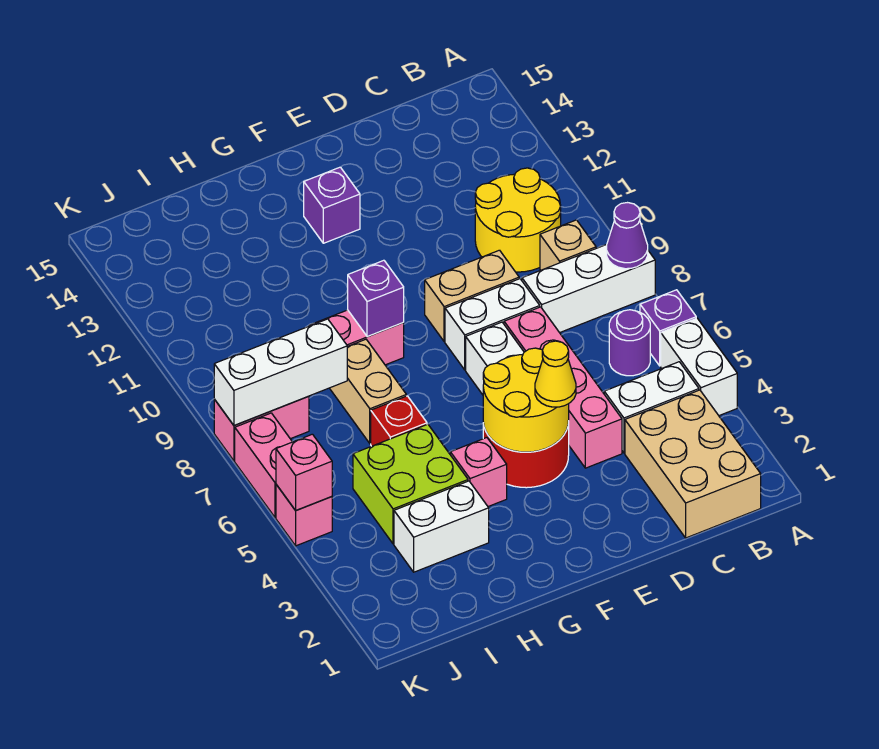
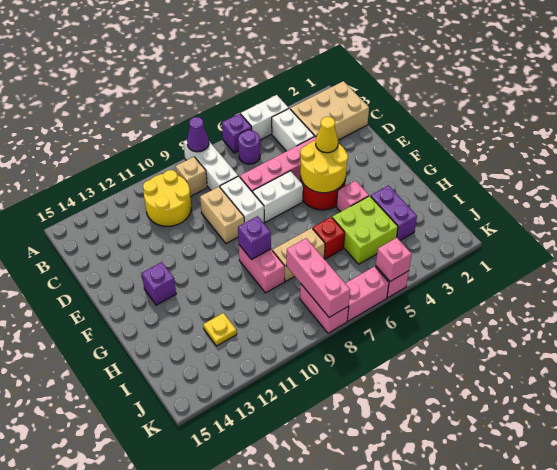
white brick H3:I3 level 1 -> purple brick H3:I3 level 1
white brick I8:K8 level 2 -> pink brick I8:K8 level 2
none -> yellow plate I12 level 1

